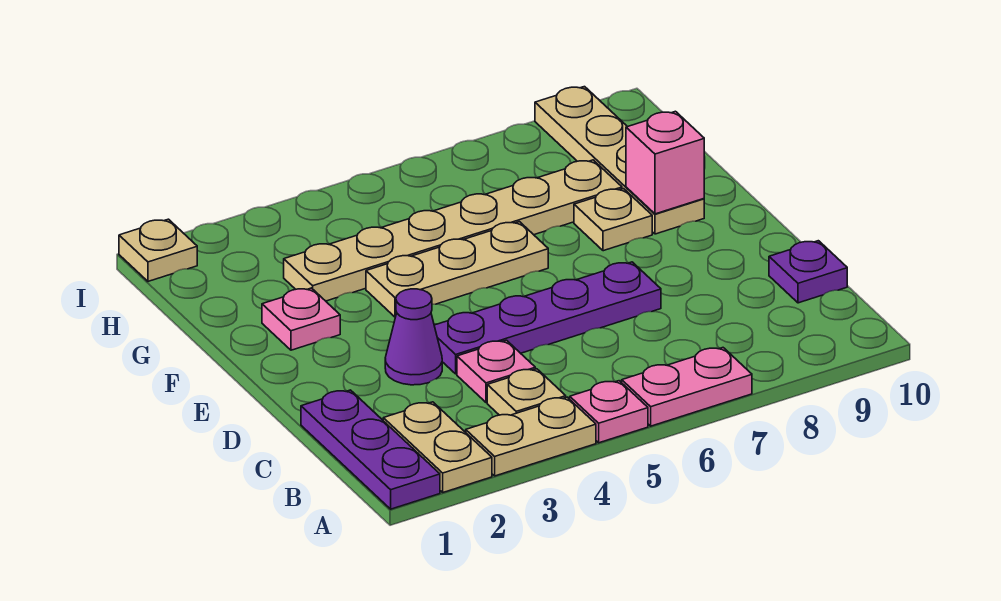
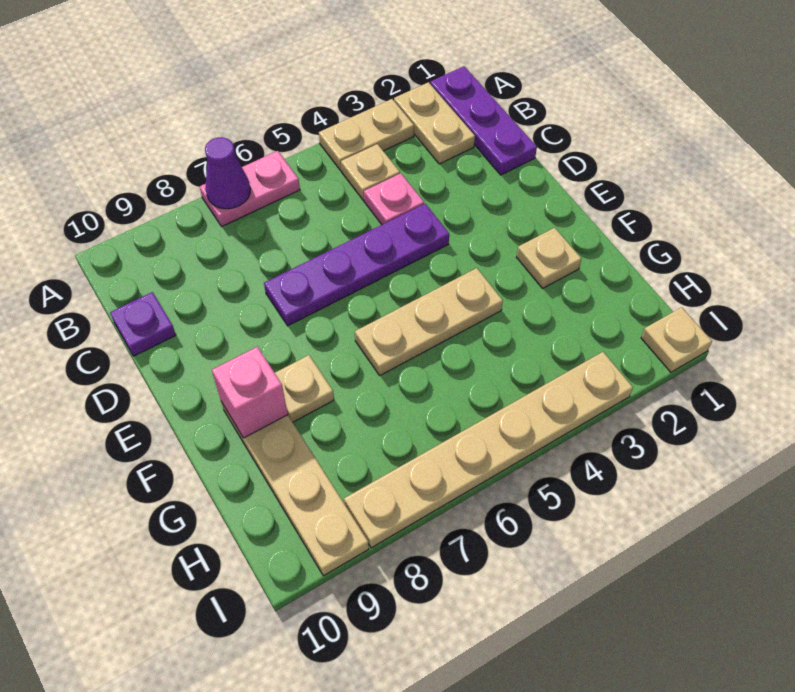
pink plate A5 level 1 -> none
purple cone D3 level 1 -> purple cone A7 level 2
pink plate F2 level 1 -> tan plate F2 level 1
tan plate G3:G8 level 1 -> tan plate I3:I8 level 1

